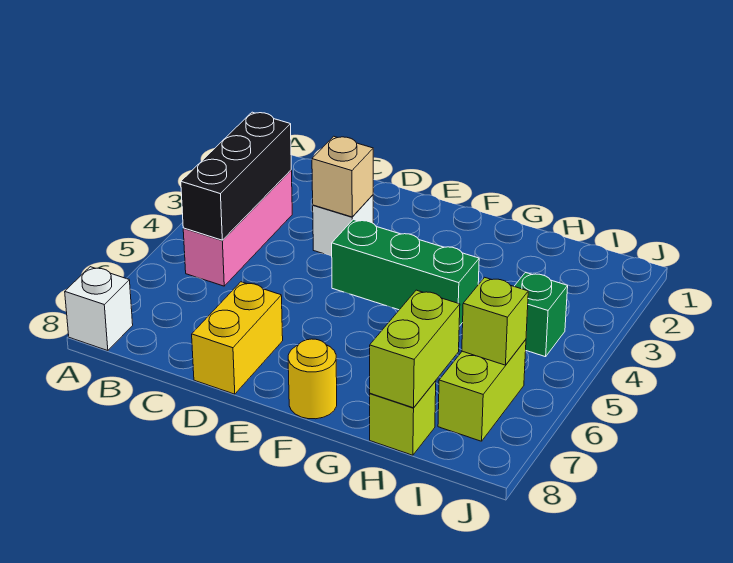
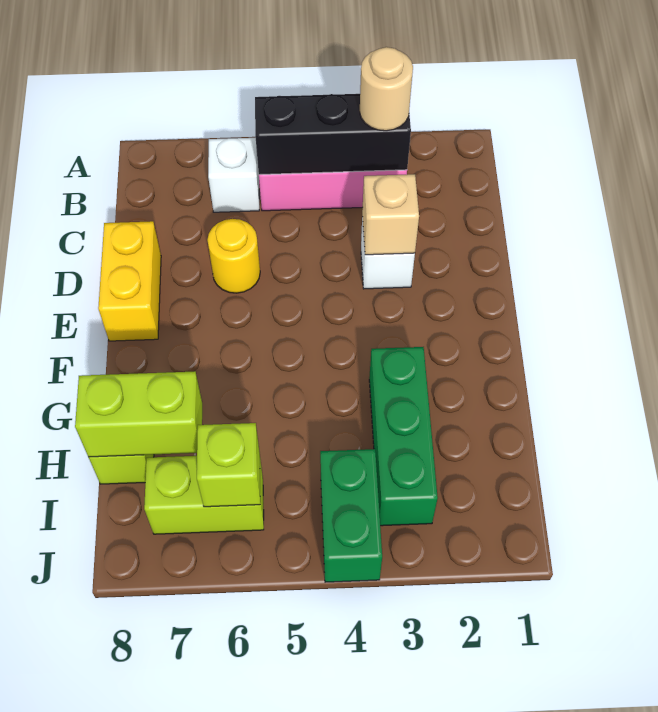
white brick A8 level 1 -> white brick B6 level 1
none -> tan round brick B3 level 3
yellow brick D7:D8 level 1 -> yellow brick D8:E8 level 1
green brick E4:G4 level 1 -> green brick G3:I3 level 1
yellow round brick F8 level 1 -> yellow round brick D6 level 1
green brick I4 level 1 -> green brick I4:J4 level 1

